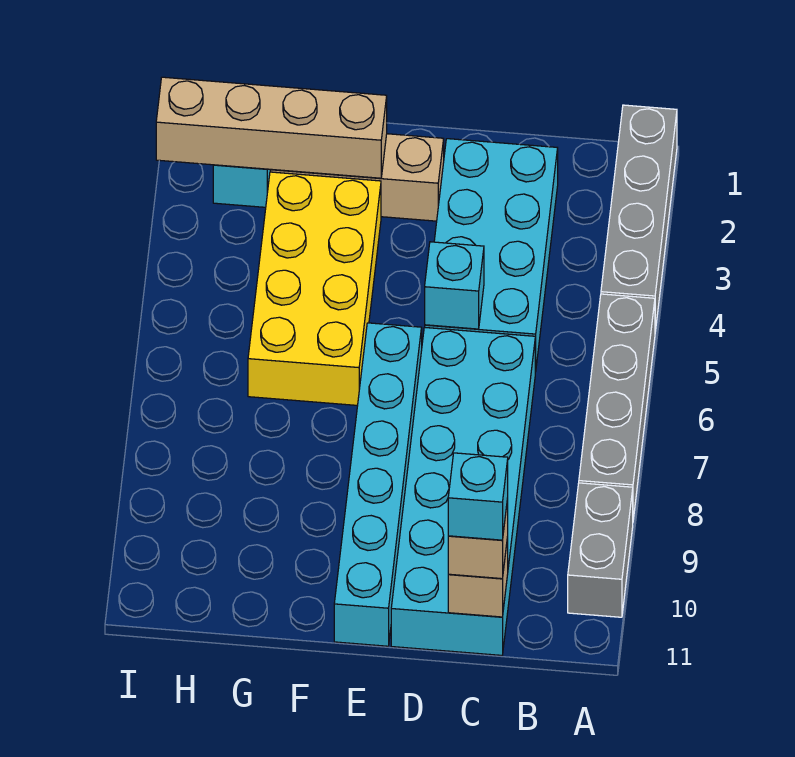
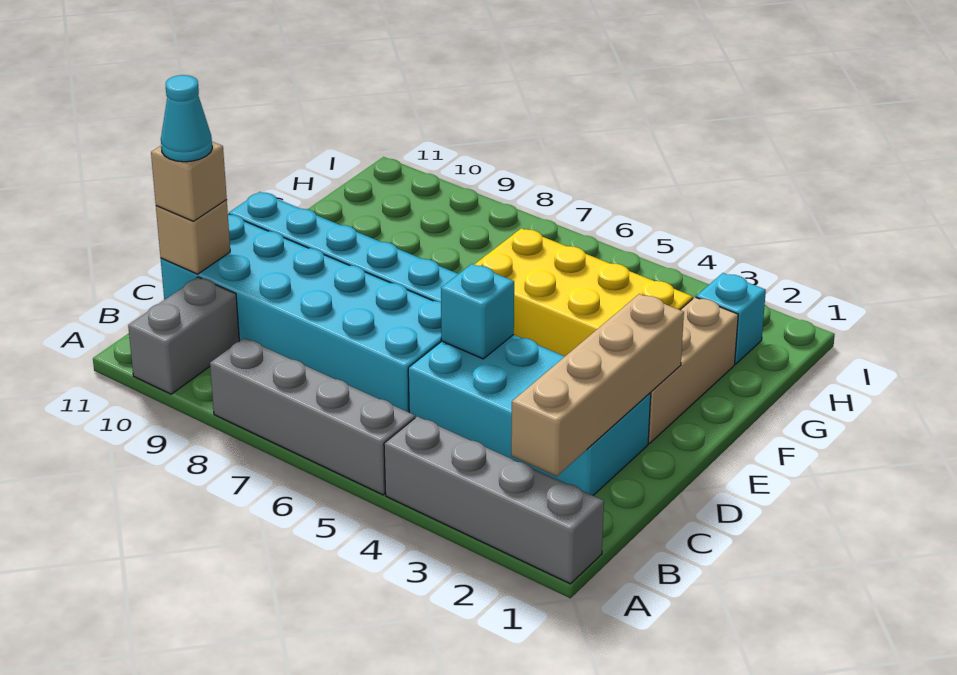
grey brick A9:A10 level 1 -> grey brick A10:B10 level 1
cyan brick C11 level 4 -> cyan cone C11 level 4
tan brick F2:I2 level 2 -> tan brick B2:E2 level 2

